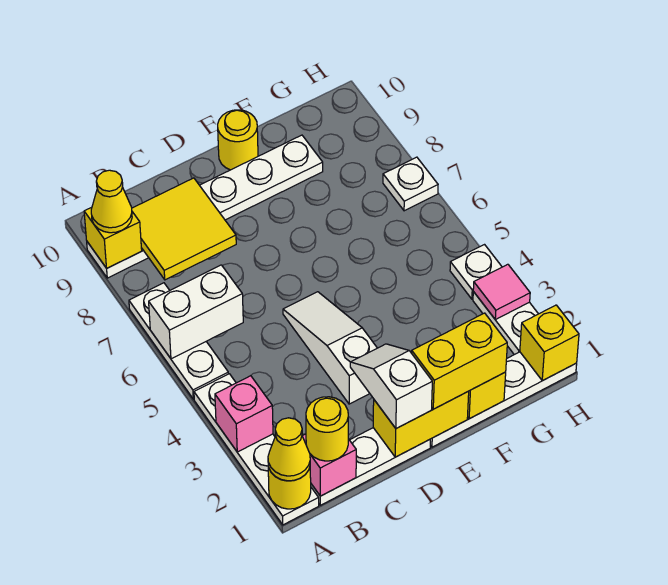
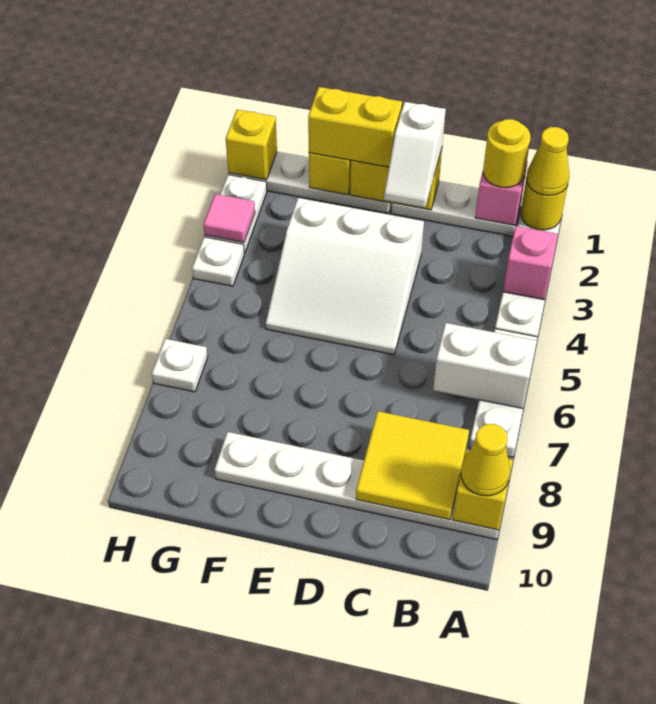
white slope D3:D5 level 1 top 3 -> white slope D3:F5 level 1 top 3
yellow round brick E10 level 1 -> none

